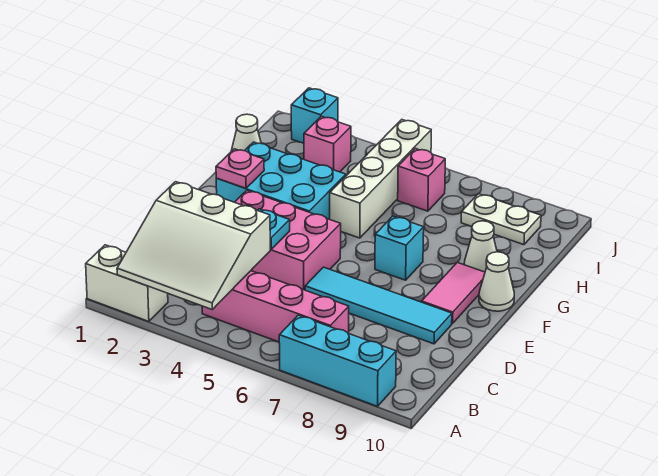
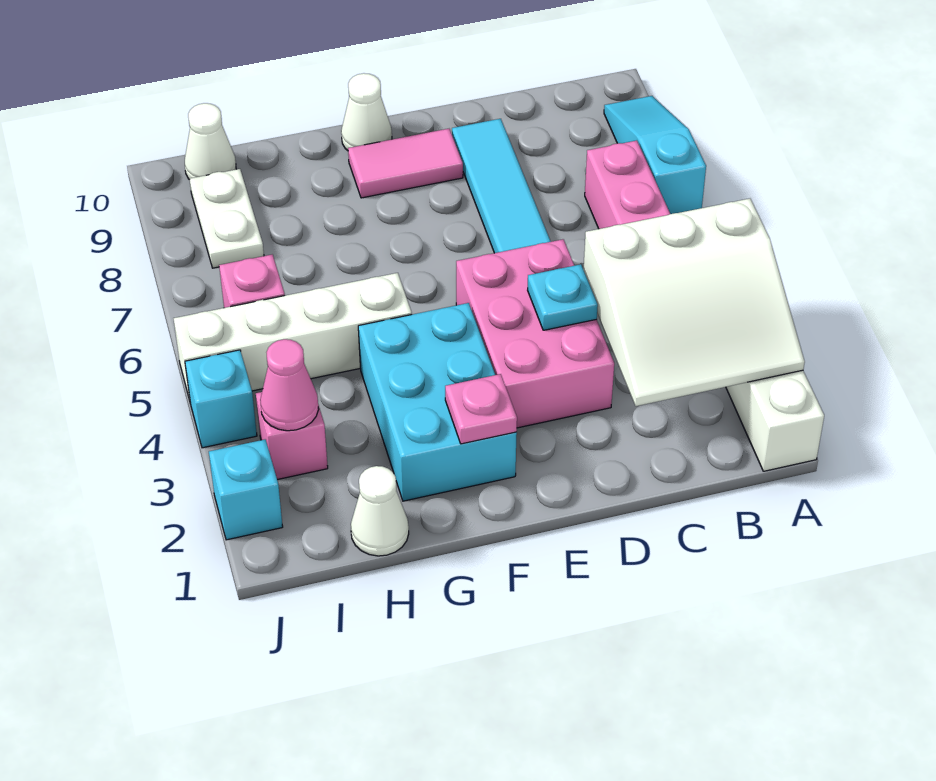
white slope A2:C4 level 2 top C -> white slope A2:C4 level 2 top 4
cyan brick A7:A9 level 1 -> cyan slope A7:A9 level 1 top 7
cyan brick F7 level 1 -> cyan brick J4 level 1
white cone G9 level 1 -> white cone I10 level 1
none -> pink cone I3 level 2

